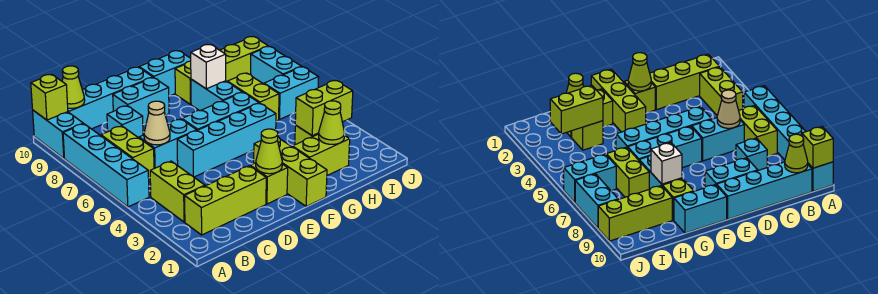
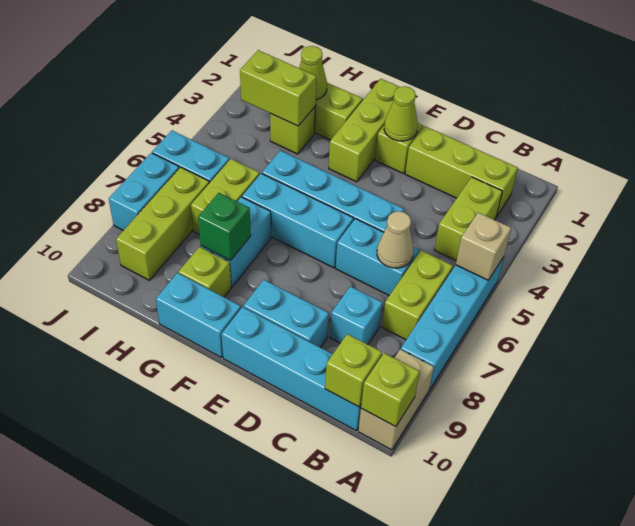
none -> tan brick A5 level 2
cyan brick A9:A10 level 1 -> tan brick A9:A10 level 1
lime cone B10 level 2 -> lime brick B10 level 2
white brick G8 level 2 -> green brick G8 level 2
lime brick H9:J9 level 1 -> lime brick I7:I9 level 1

